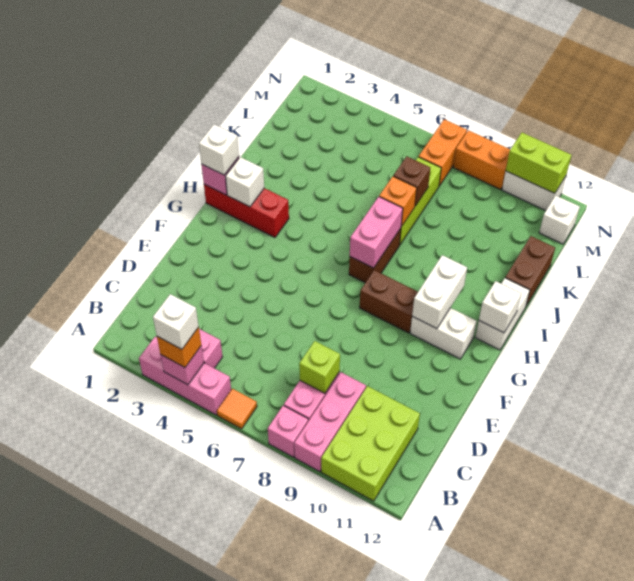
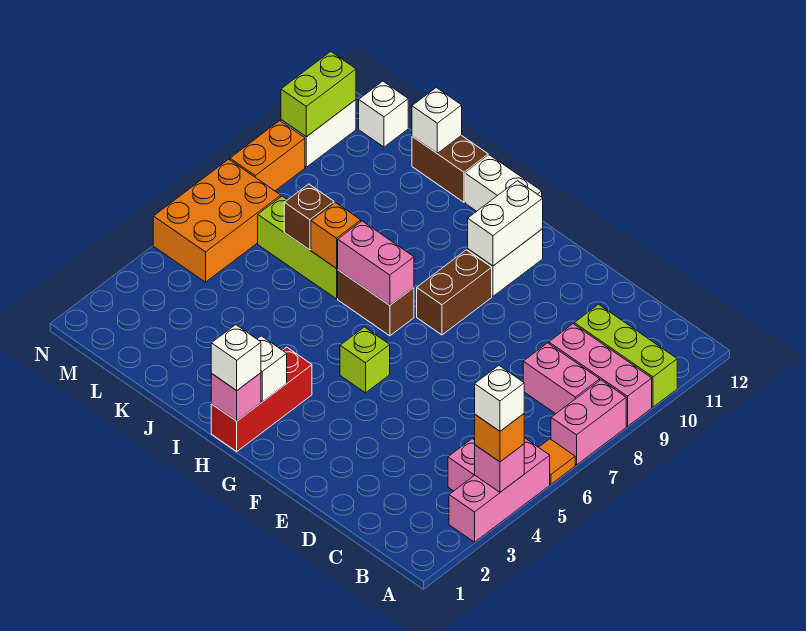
pink brick A8 level 1 -> pink brick A7:A8 level 1
lime brick A10:C11 level 1 -> lime brick A10:C10 level 1
lime brick C8 level 2 -> lime brick G5 level 1
white brick G10:H10 level 2 -> white brick G10:G11 level 2
white brick H12 level 2 -> white brick K12 level 2
orange brick M7:N7 level 1 -> orange brick M5:N7 level 1

